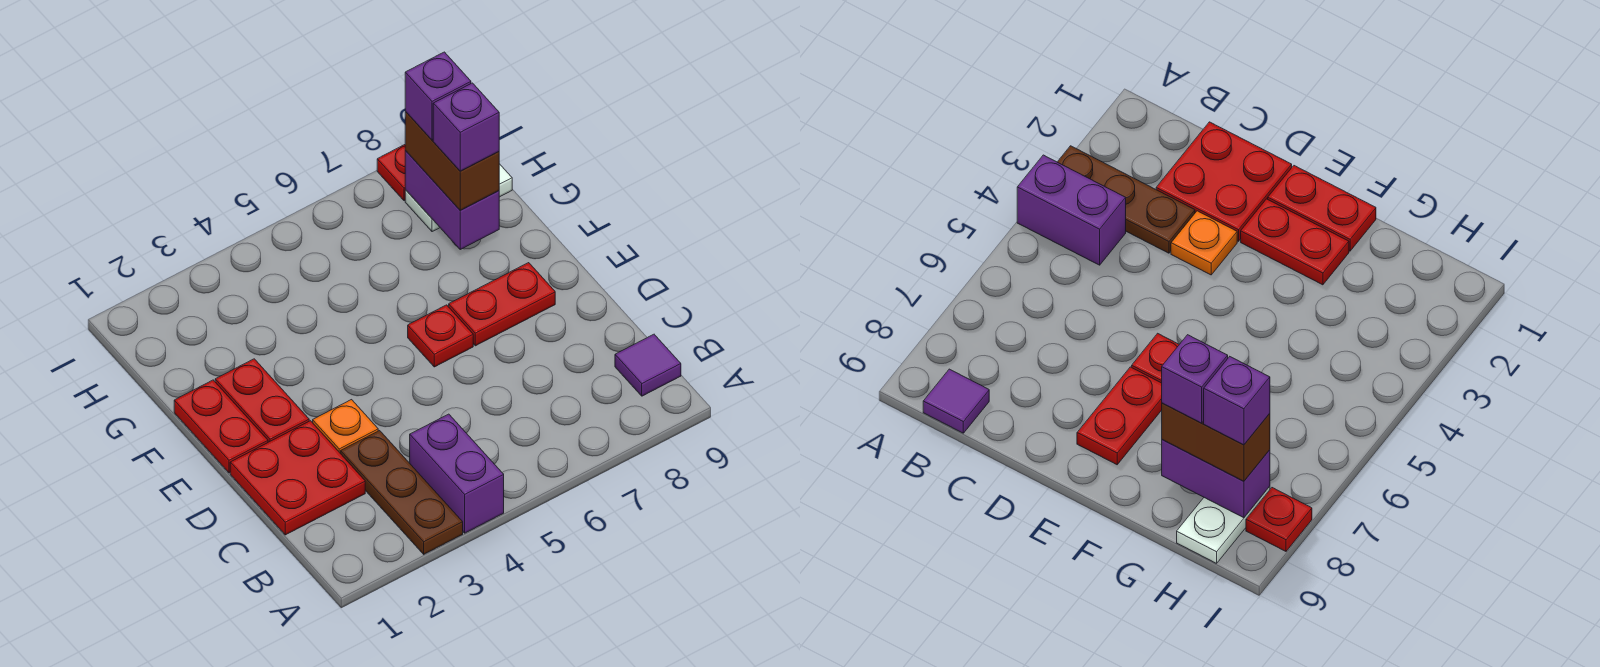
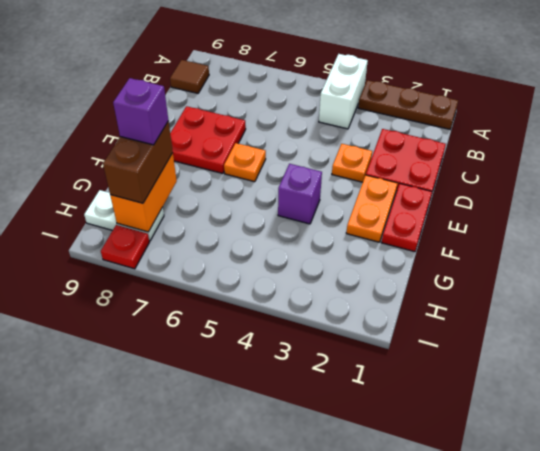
brown plate A3:C3 level 1 -> brown plate A1:A3 level 1
purple brick A4:B4 level 1 -> white brick A4:B4 level 1
purple tile B9 level 1 -> brown tile B9 level 1
red plate E2:F2 level 1 -> orange plate E2:F2 level 1
red plate E6 level 1 -> orange plate E6 level 1
red plate E7:E8 level 1 -> red plate D7:E8 level 1
purple brick G8:H8 level 2 -> orange brick G8:H8 level 2
purple brick H8 level 4 -> purple brick F4 level 1

